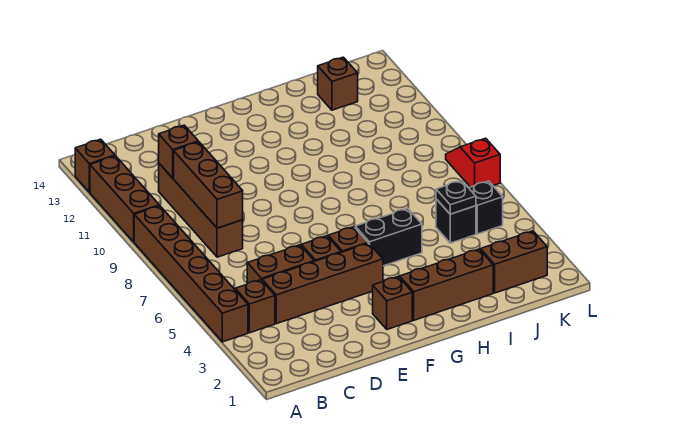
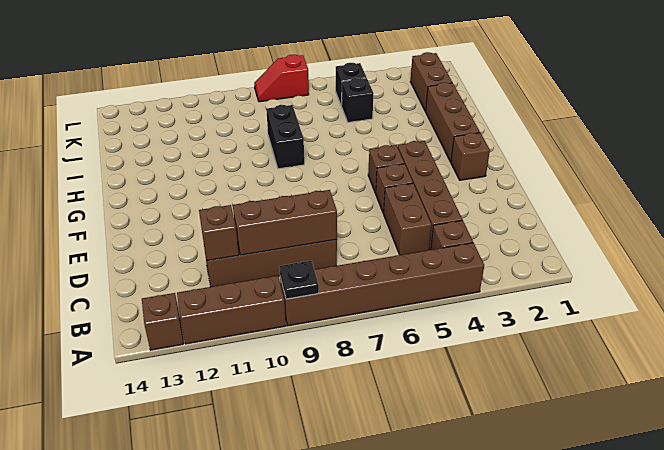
black brick G5:H5 level 1 -> black brick H8:I8 level 1
black plate J5 level 2 -> black plate A9 level 2
brown brick J13 level 1 -> none

